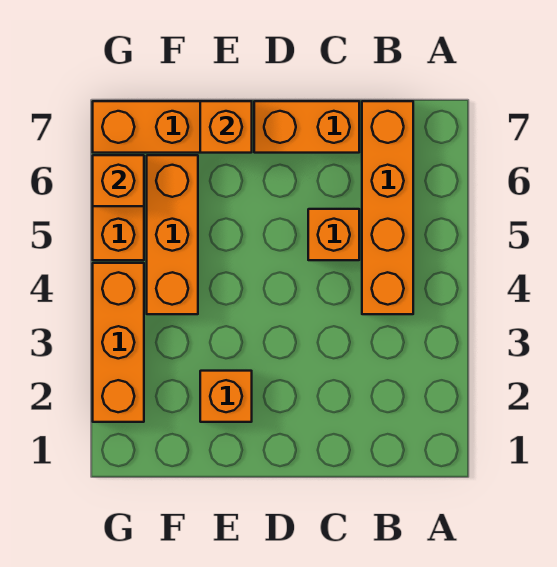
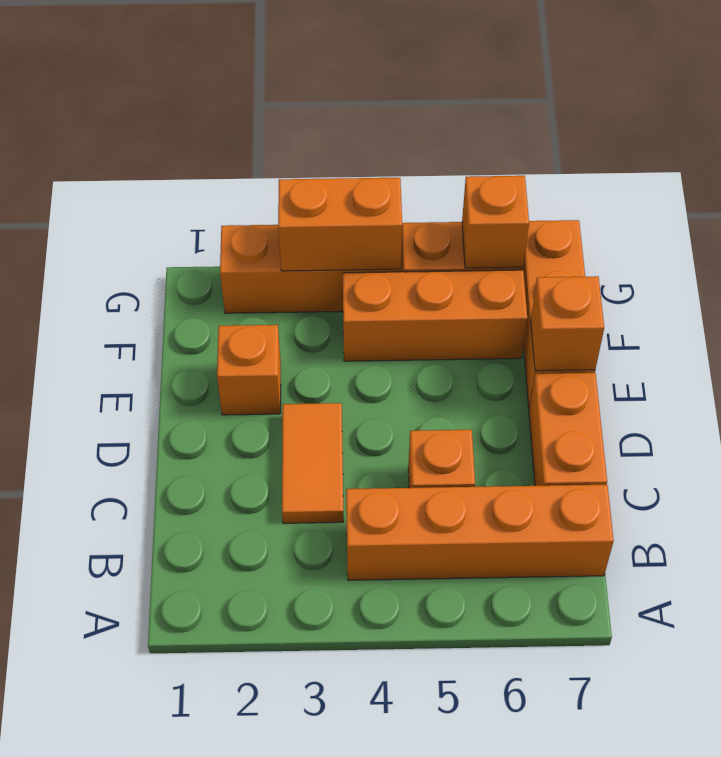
none -> orange tile C3:D3 level 1
none -> orange brick G3:G4 level 2

